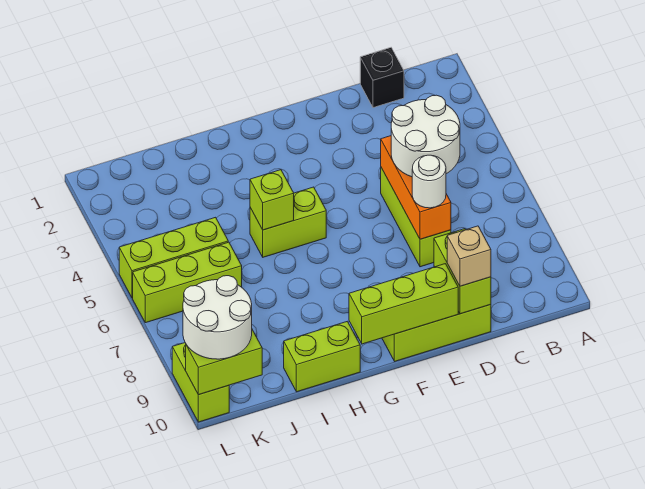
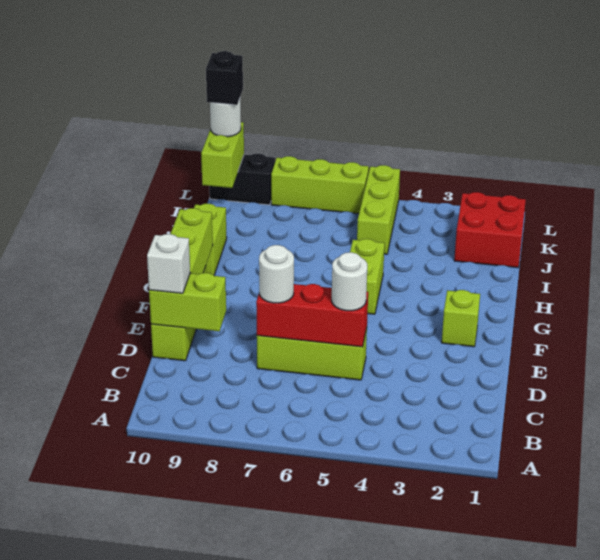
black brick C1 level 1 -> black brick L10 level 4
white round brick C5:D6 level 3 -> white round brick D5 level 3
orange brick D5:D7 level 2 -> red brick D5:D7 level 2
tan brick D10 level 3 -> white brick D10 level 3
lime brick H5 level 2 -> lime brick F2 level 1
none -> red brick J1:K2 level 1
lime brick J6:L6 level 1 -> lime brick L6:L8 level 1
white round brick K9:L10 level 3 -> white round brick L10 level 3
lime brick L9:L10 level 1 -> black brick L9:L10 level 1

